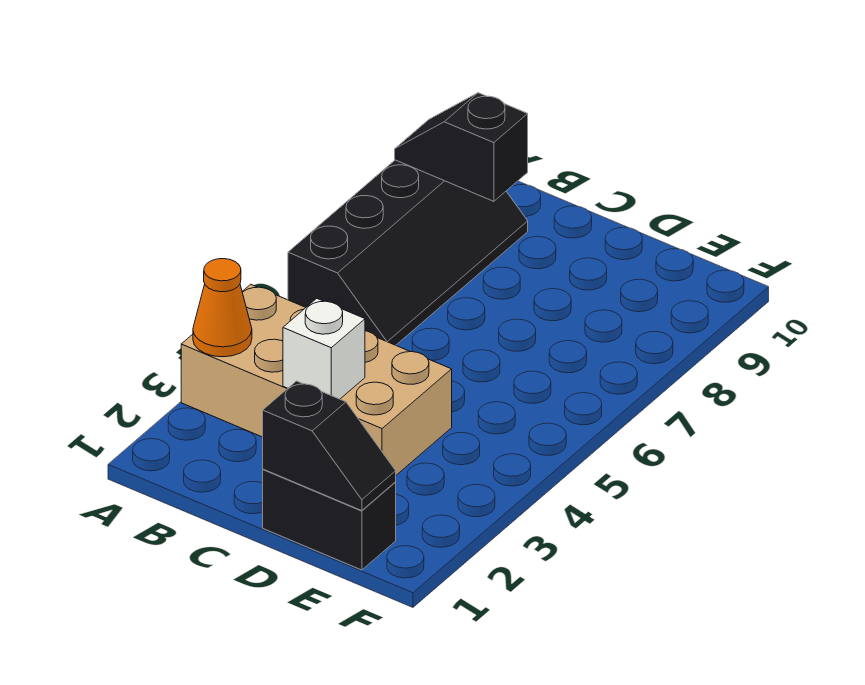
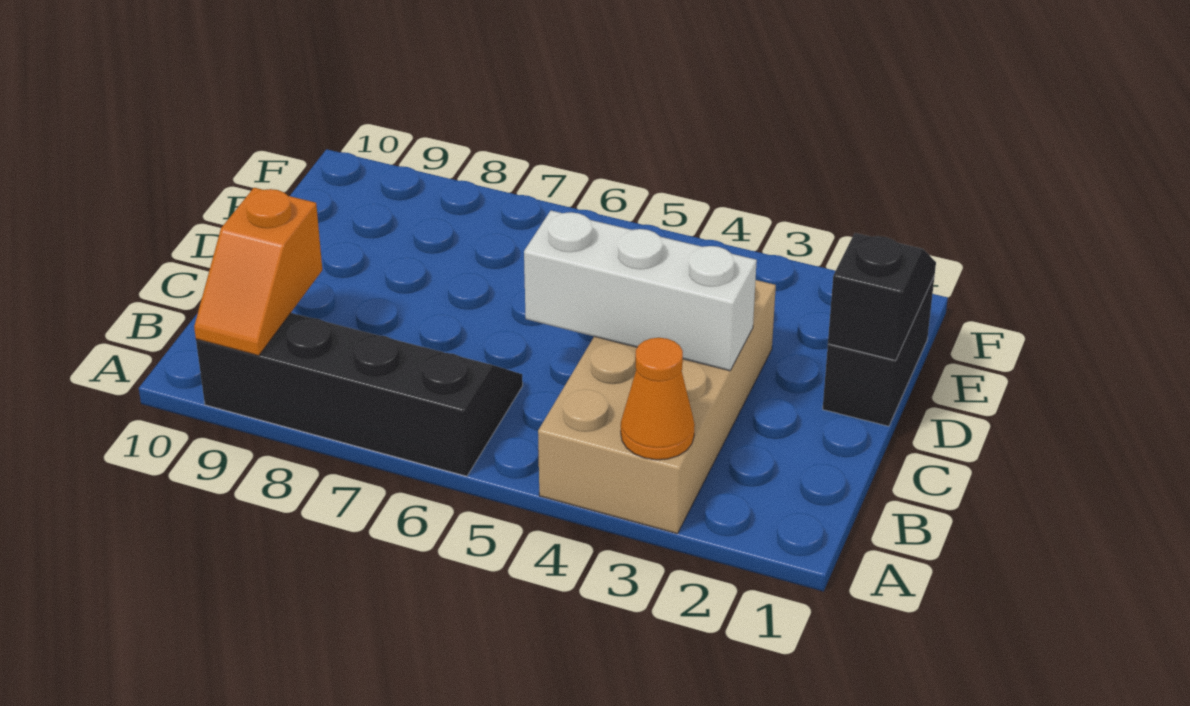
black slope A9:B9 level 2 top B -> orange slope A9:B9 level 2 top B
white brick C3 level 2 -> white brick C3:C5 level 2

